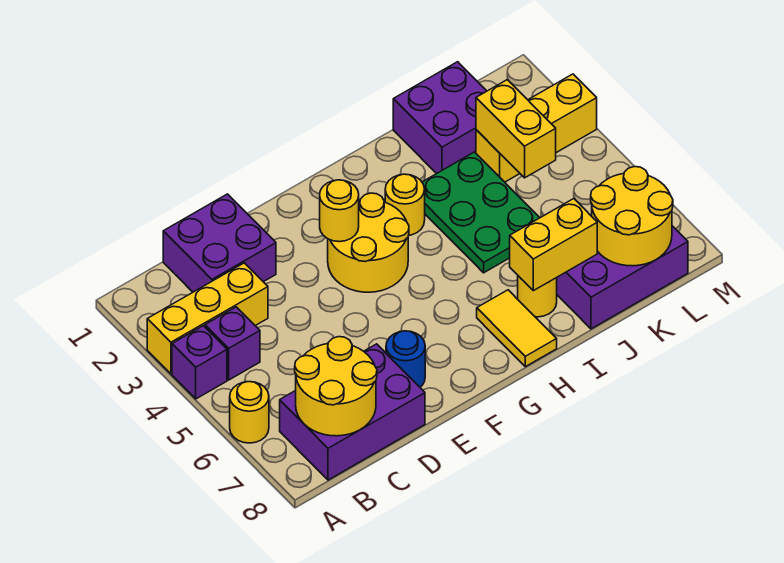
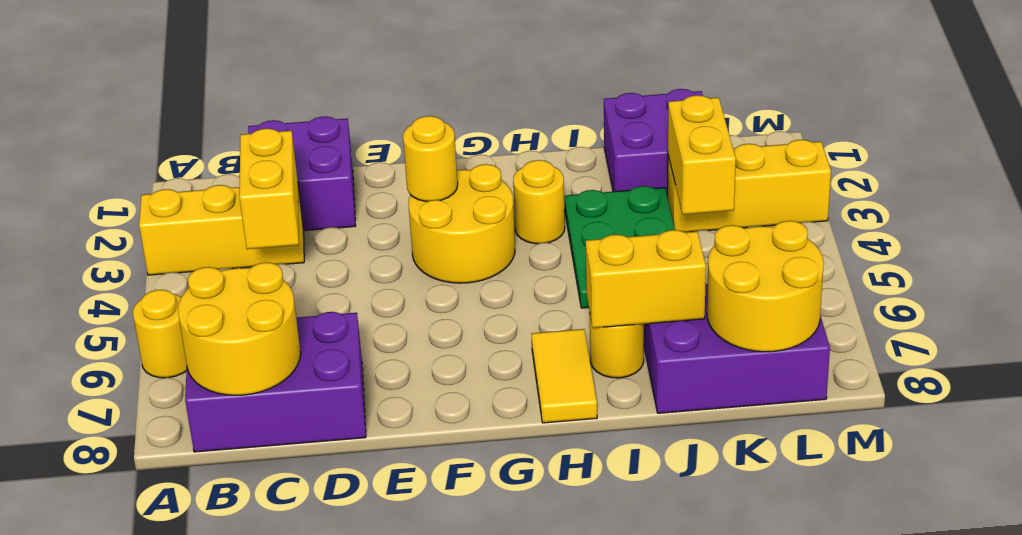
purple brick A4 level 1 -> none
purple brick B4 level 1 -> none
none -> yellow brick C3:C4 level 2
blue round brick E7 level 1 -> none

